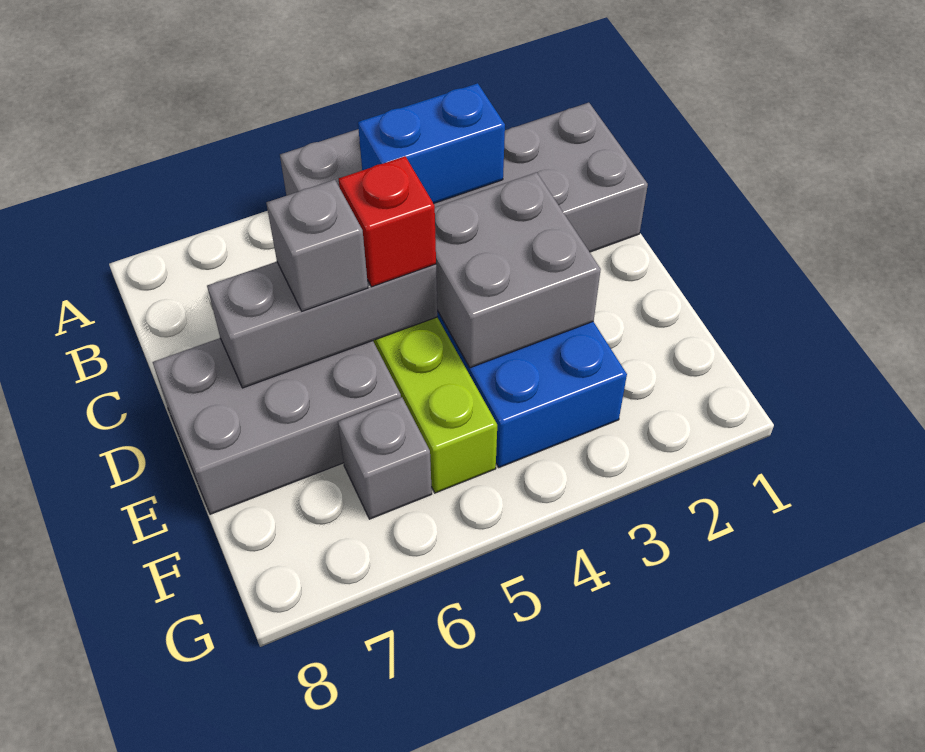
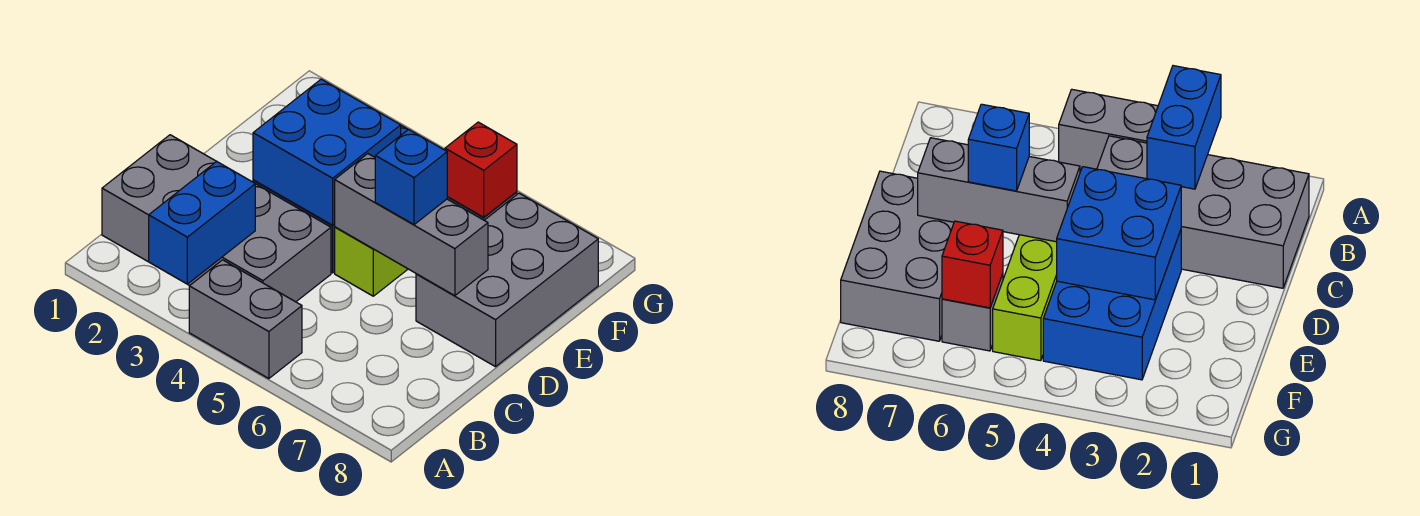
blue brick B3:B4 level 2 -> blue brick A3:B3 level 2
grey brick D3:E4 level 2 -> blue brick D3:E4 level 2
red brick D5 level 3 -> red brick F6 level 2
grey brick D6:E8 level 1 -> grey brick D7:F8 level 1
grey brick D6 level 3 -> blue brick D6 level 3

